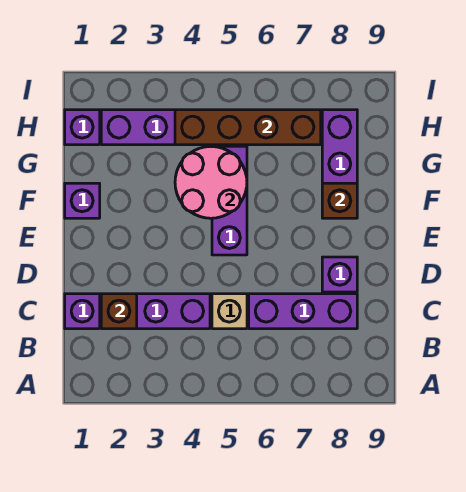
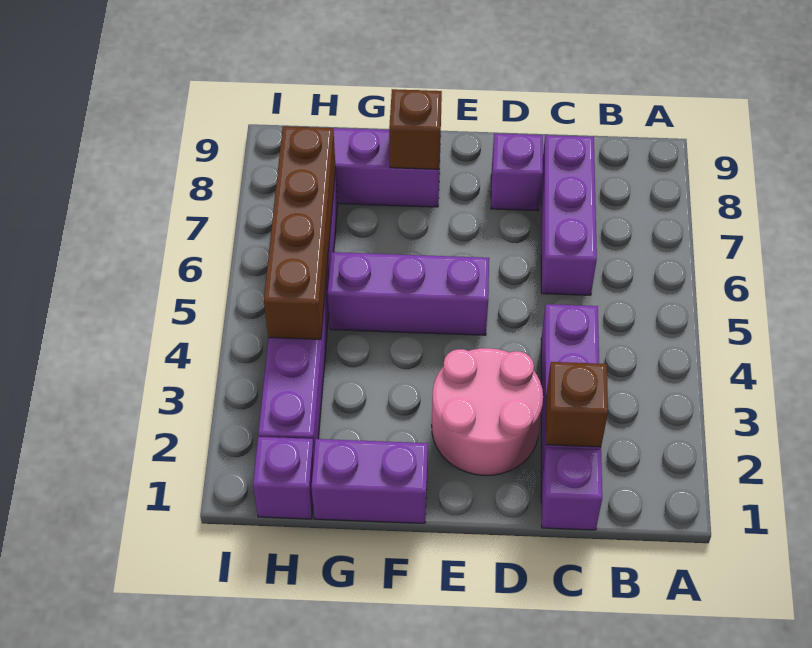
tan brick C5 level 1 -> none
purple brick F1 level 1 -> purple brick F1:G1 level 1
pink round brick F4:G5 level 2 -> pink round brick D2:E3 level 1

